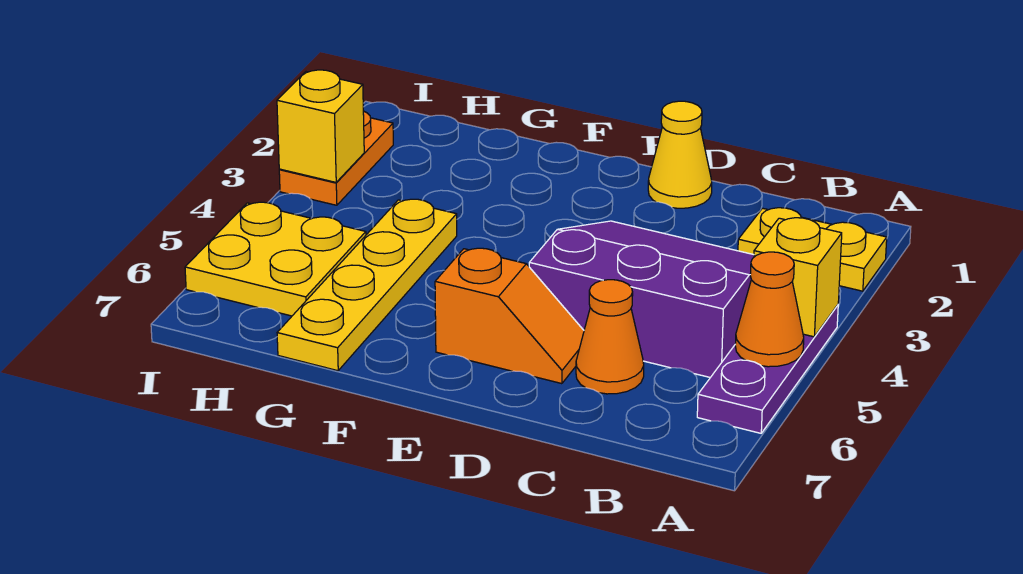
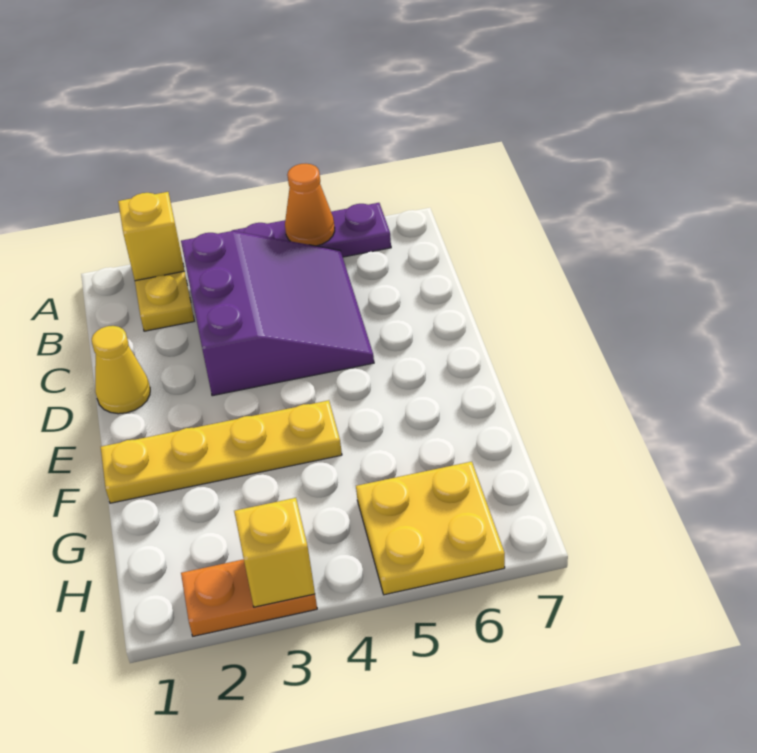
yellow brick A4 level 2 -> yellow brick A2 level 2
purple slope B3:D5 level 1 top 5 -> purple slope B3:D5 level 1 top 3
orange cone C6 level 1 -> none
orange slope D6:E6 level 1 top E -> none
yellow plate G4:G7 level 1 -> yellow plate F1:F4 level 1

